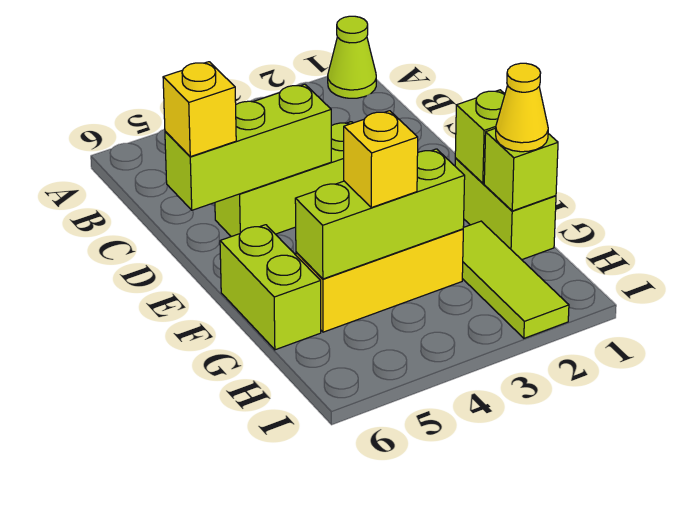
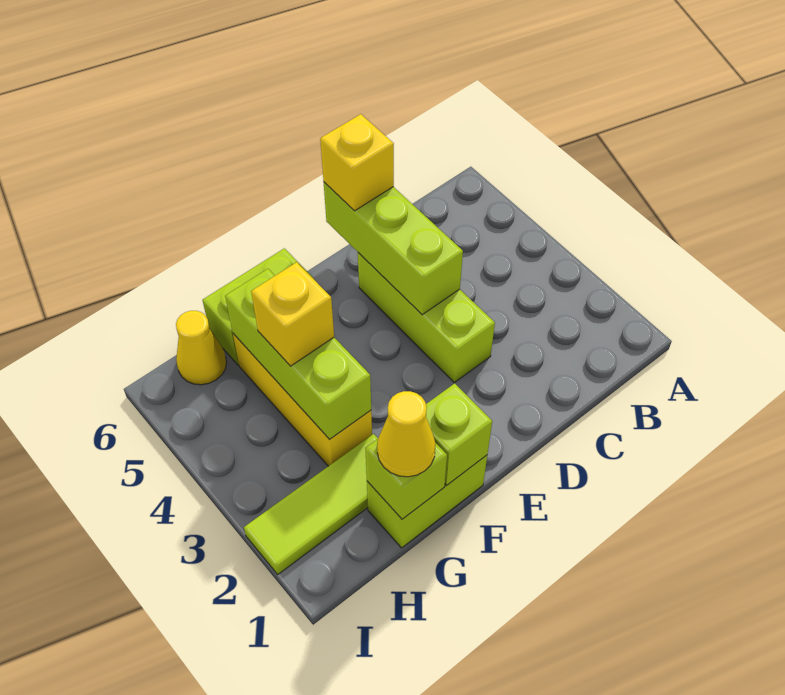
lime cone A1 level 1 -> none
none -> yellow cone H6 level 1

